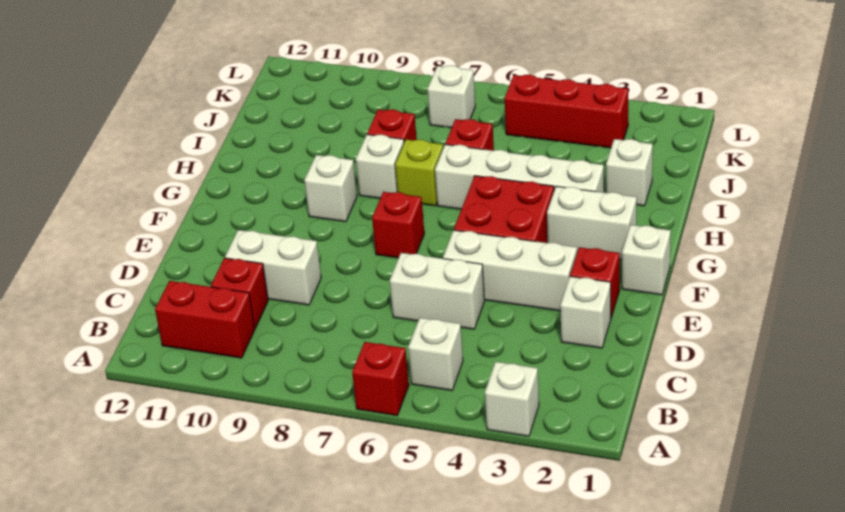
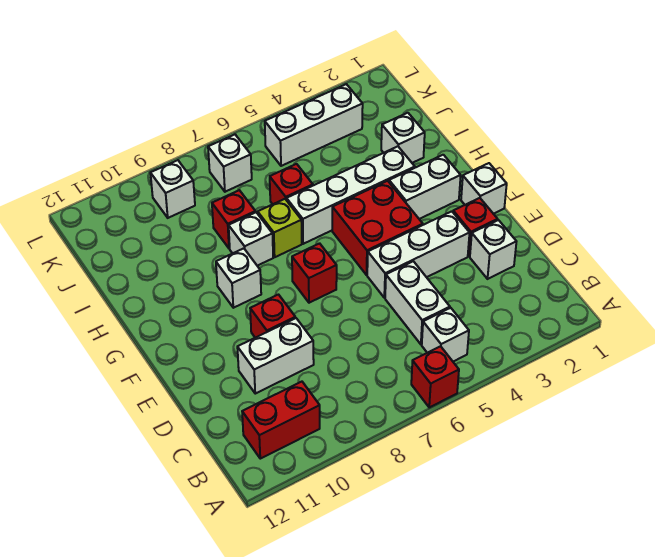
white brick A3 level 1 -> white brick K9 level 1
red brick C10 level 1 -> red brick E9 level 1
white brick D5:D6 level 1 -> white brick C5:D5 level 1
red brick K3:K5 level 1 -> white brick K3:K5 level 1

